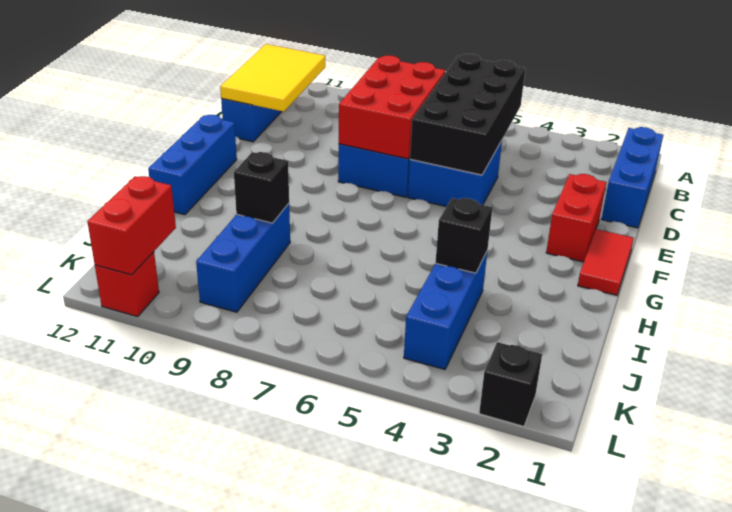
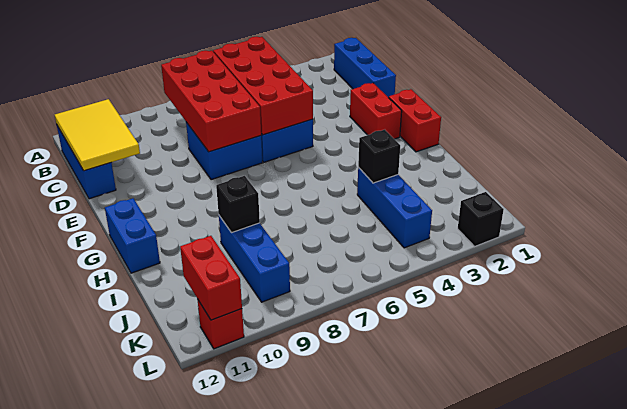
black brick B5:E6 level 2 -> red brick B5:E6 level 2
red brick C7:E8 level 2 -> red brick B7:E8 level 2
red tile F1:G1 level 1 -> red brick F1:G1 level 1
blue brick F12:H12 level 1 -> blue brick G12:H12 level 1

